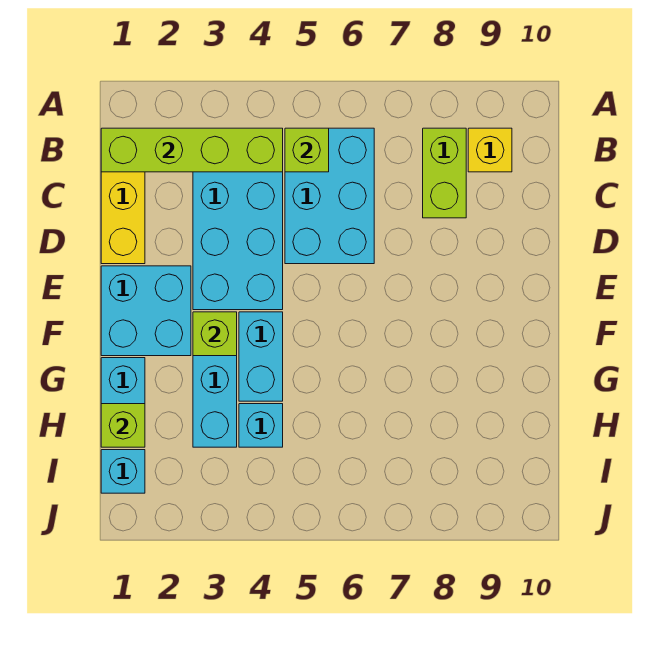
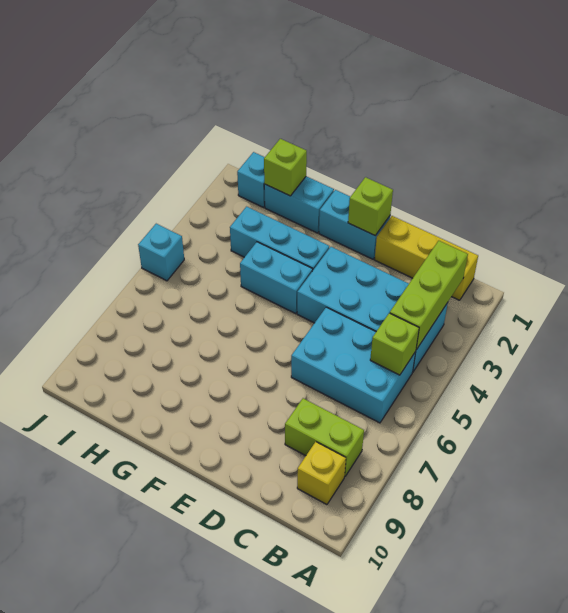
lime brick B1:B4 level 2 -> lime brick B2:B4 level 2
cyan brick E1:F2 level 1 -> cyan brick E1:F1 level 1
lime brick F3 level 2 -> lime brick E1 level 2
cyan brick H4 level 1 -> cyan brick J5 level 1

